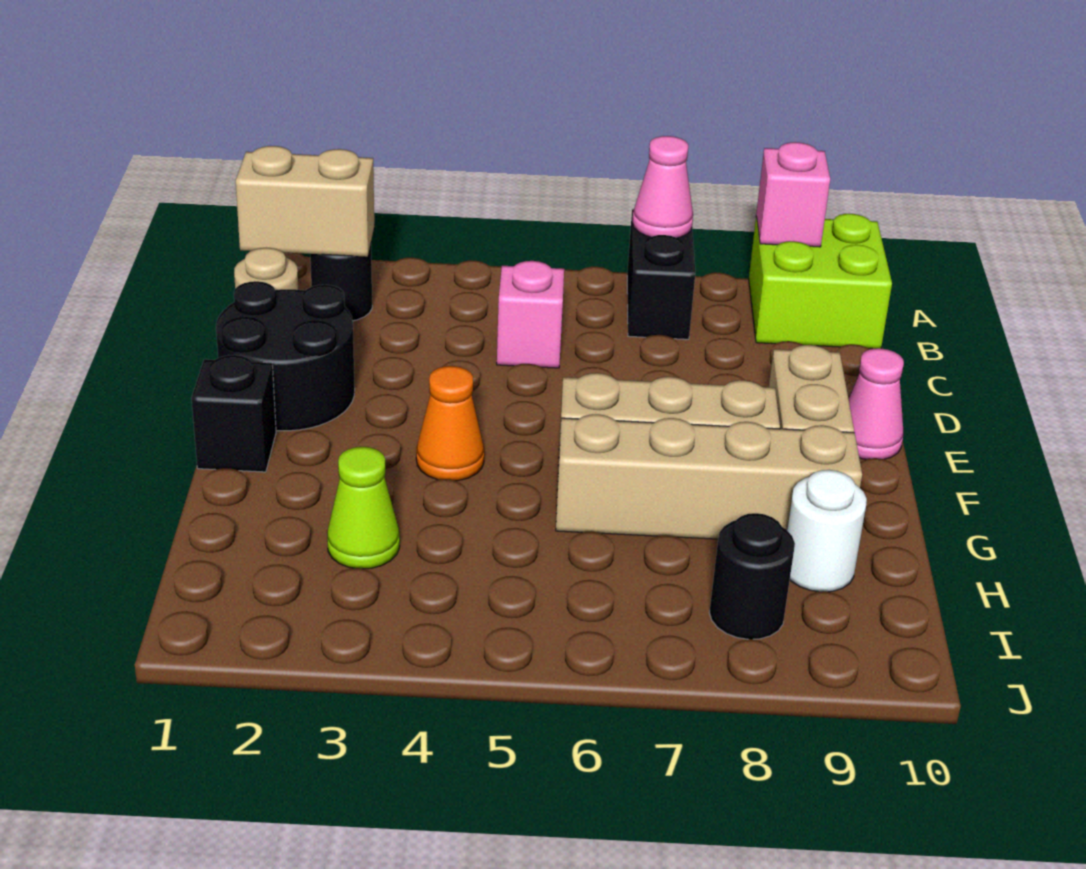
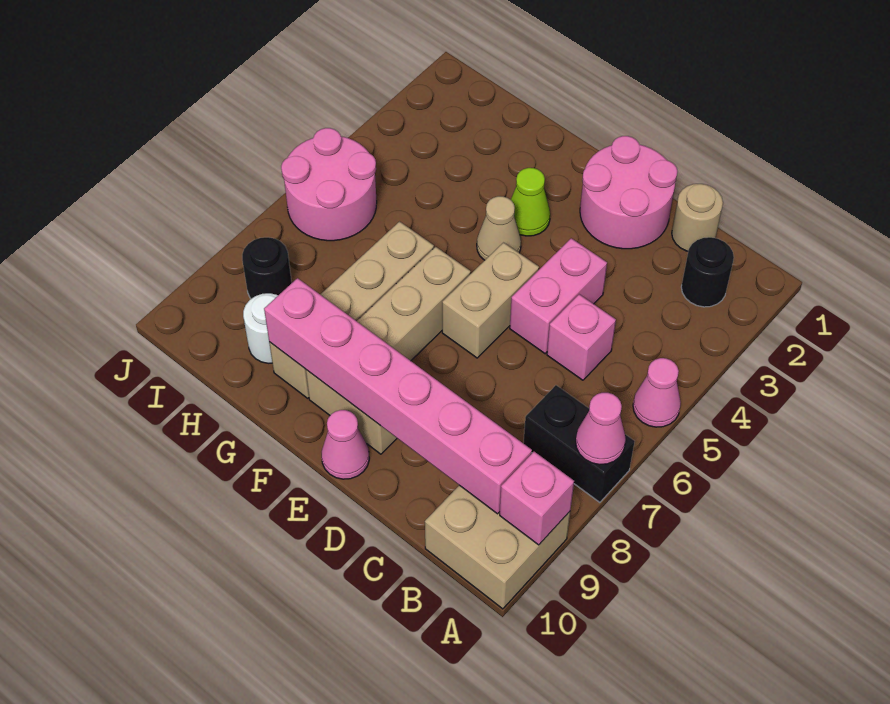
none -> pink cone A5 level 1
lime brick A9:B10 level 1 -> tan brick A9:B10 level 1
tan brick B1:B2 level 2 -> tan brick E5:E6 level 1
none -> pink brick B9:G9 level 2
black round brick D1:E2 level 1 -> pink round brick D1:E2 level 1
none -> pink brick D4:D5 level 1
black brick F1 level 1 -> none
orange cone F4 level 1 -> tan cone F4 level 1
lime cone H3 level 1 -> lime cone F3 level 1
none -> pink round brick I5:J6 level 1

